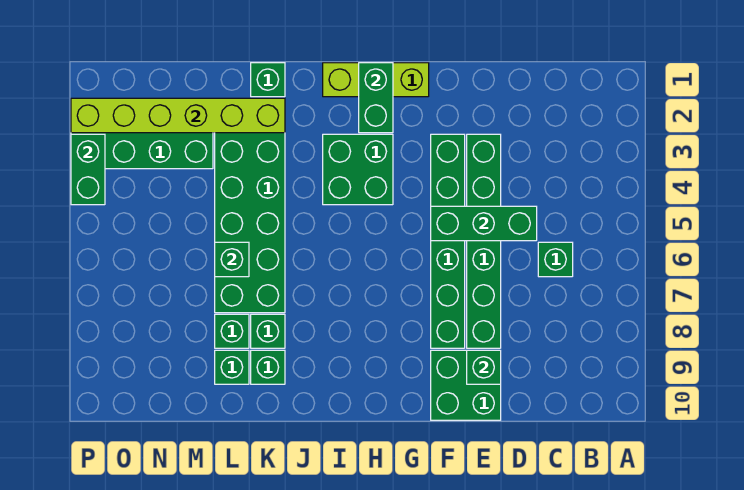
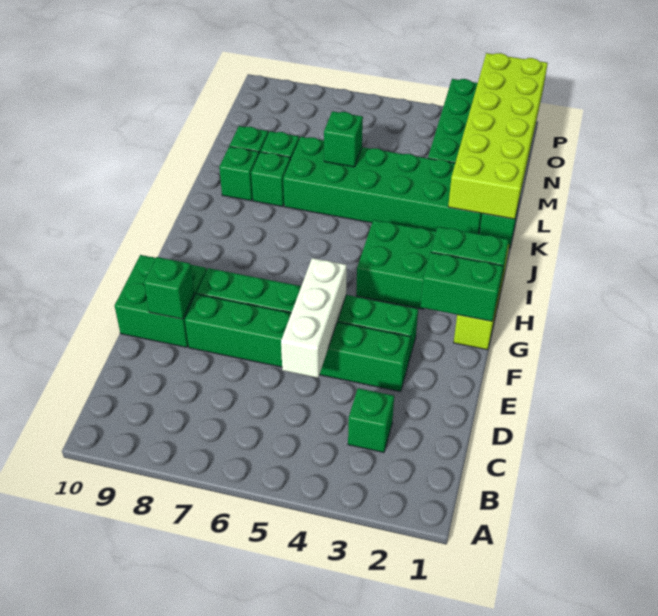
green brick C6 level 1 -> green brick C3 level 1
green brick D5:F5 level 2 -> white brick D5:F5 level 2
lime brick K2:P2 level 2 -> lime brick K1:P2 level 2
green brick P3:P4 level 2 -> green brick G1:G2 level 2

